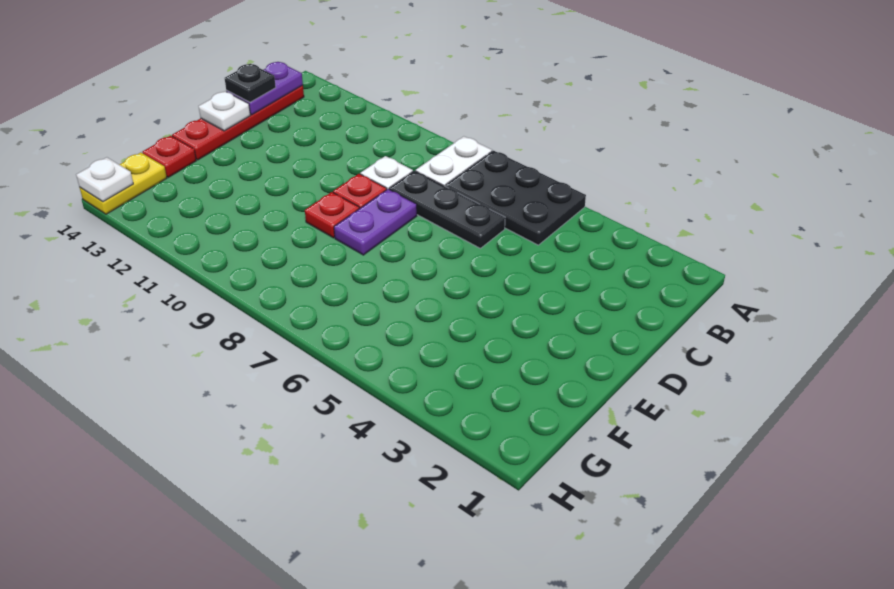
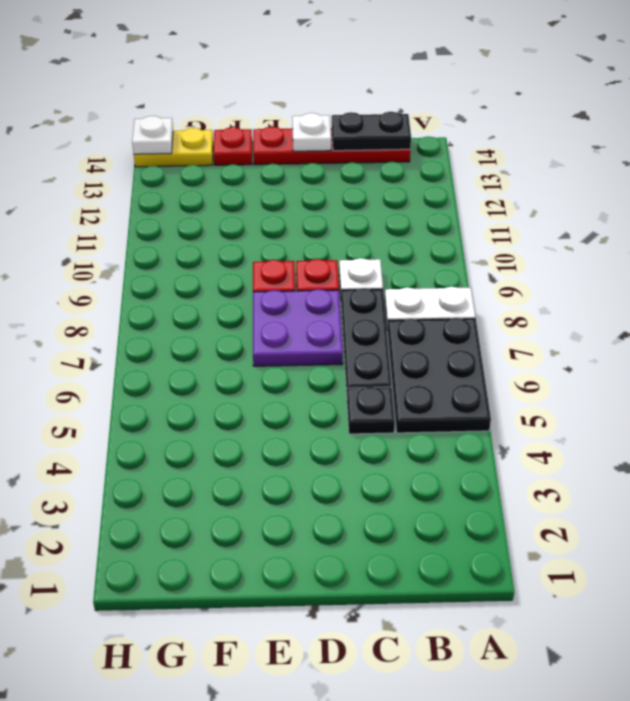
purple plate B14:C14 level 2 -> black plate B14:C14 level 2
black plate C14 level 3 -> black plate C5 level 1
purple plate D8:E8 level 1 -> purple plate D7:E8 level 1

